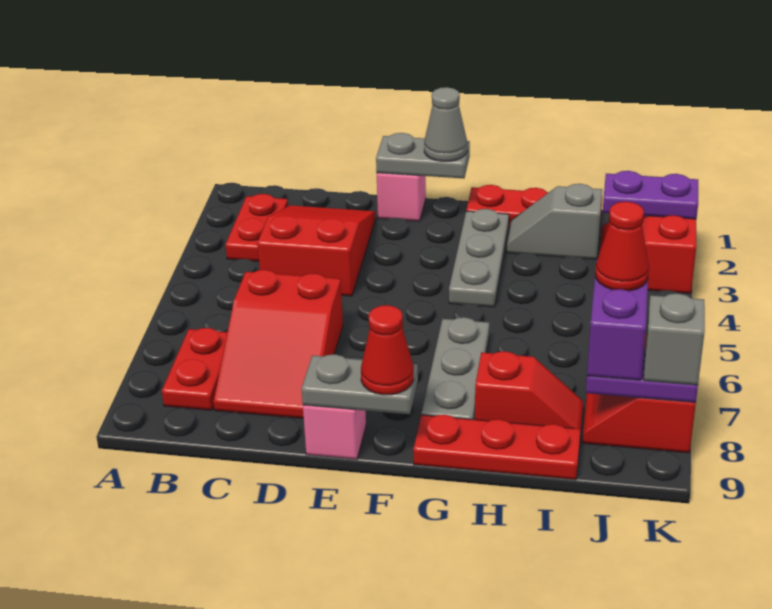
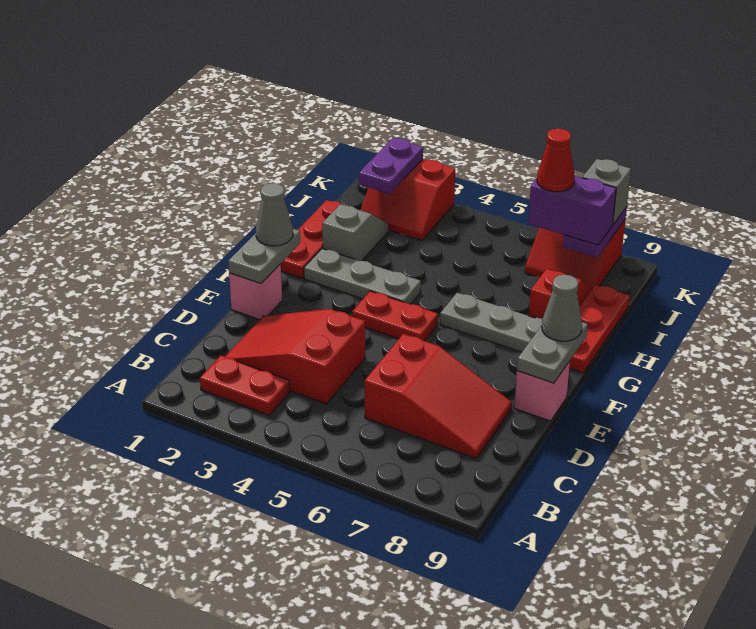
red plate B7:B8 level 1 -> red plate F4:F5 level 1
red cone F9 level 3 -> grey cone F9 level 3
grey slope H2:I2 level 1 top I -> grey slope H2:I2 level 1 top H

